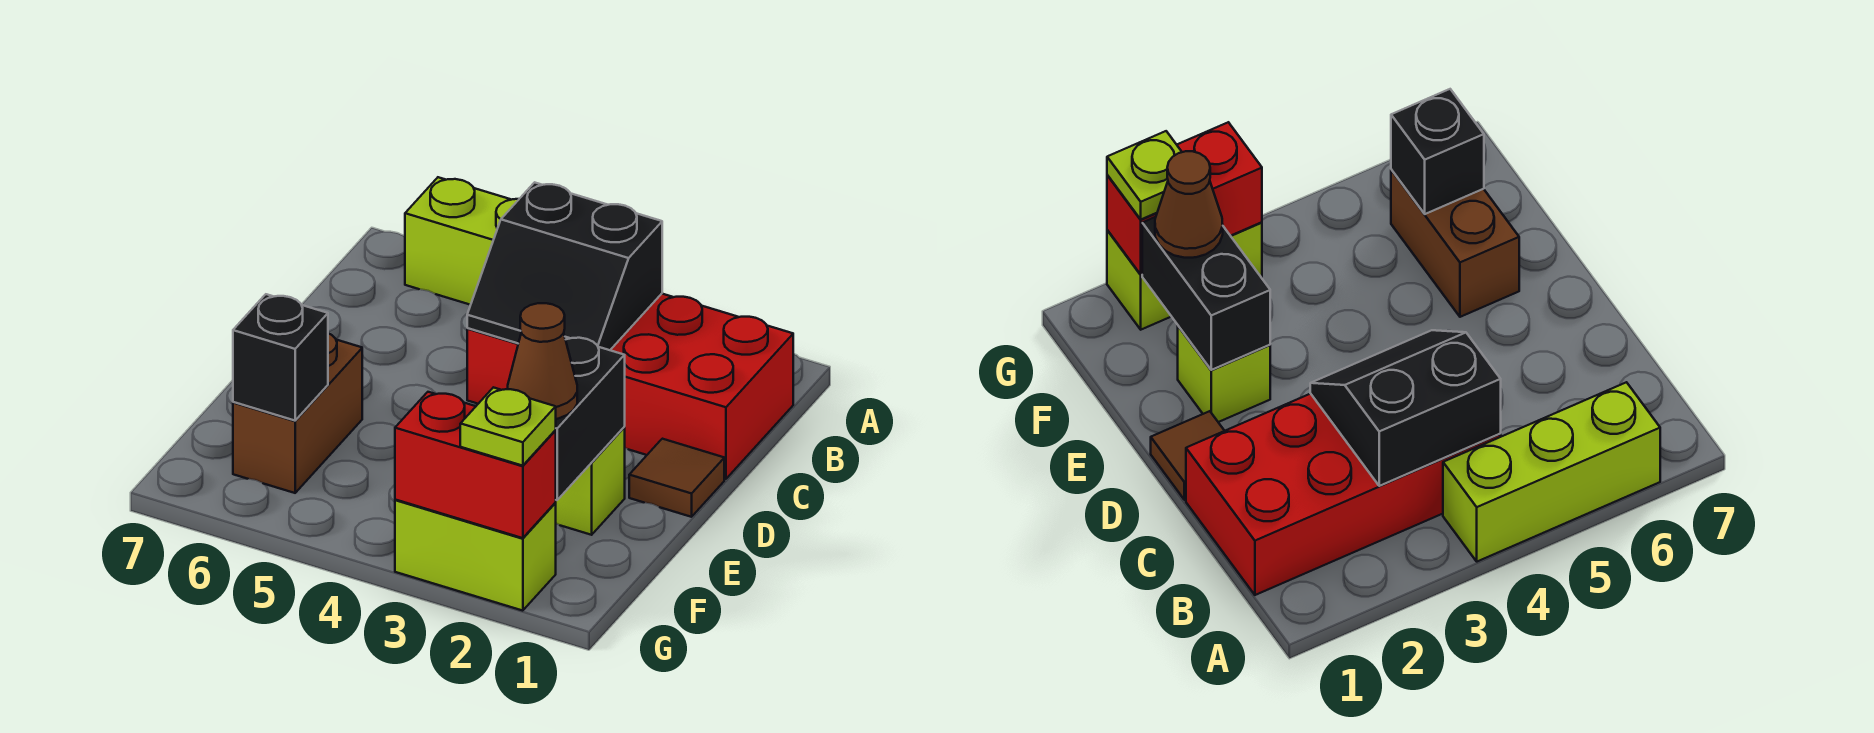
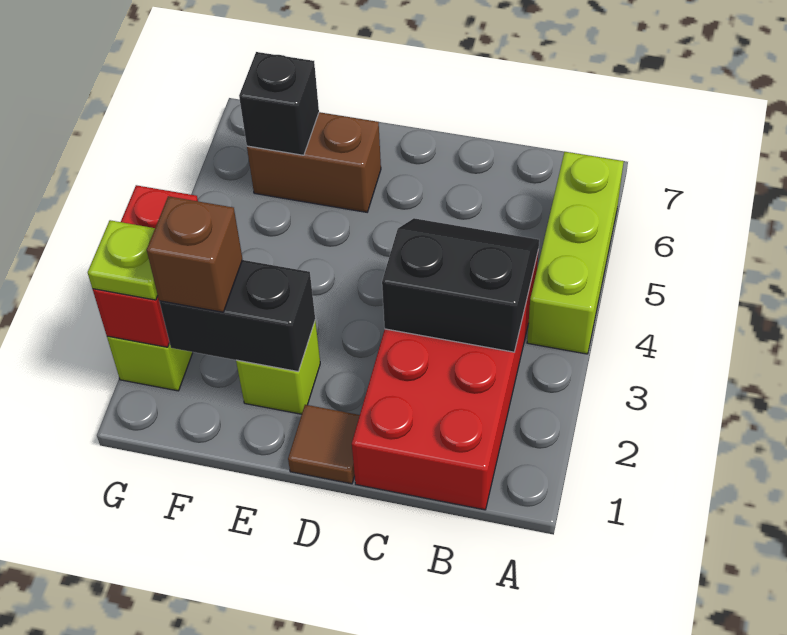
black slope B3:C4 level 2 top B -> black slope B3:C4 level 2 top 3
brown cone F2 level 3 -> brown brick F2 level 3

